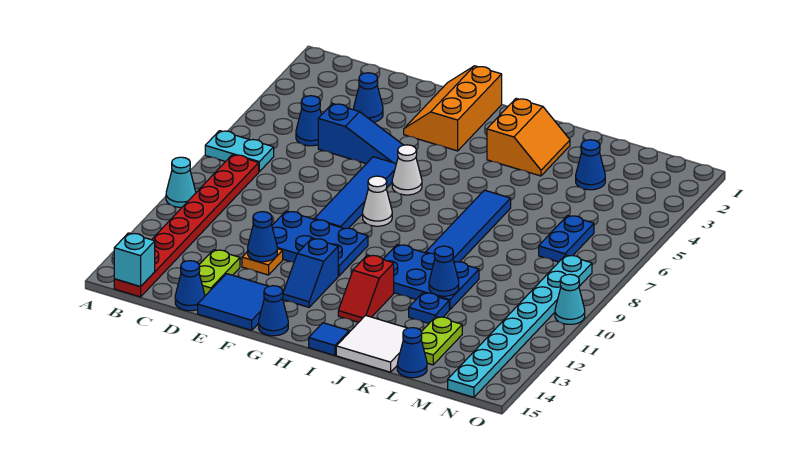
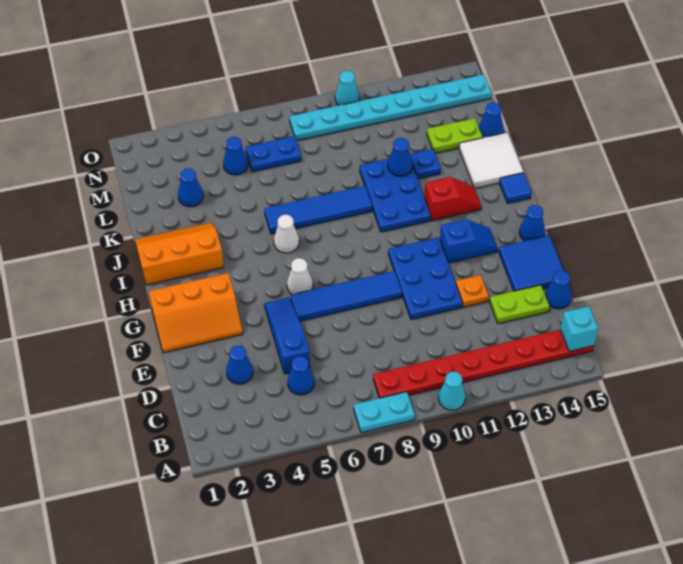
cyan plate A7:B7 level 1 -> cyan plate A7:A8 level 1
blue cone E12 level 2 -> blue cone M5 level 1
white cone G8 level 1 -> white cone I6 level 1
orange slope I2:J3 level 1 top I -> orange slope I1:J3 level 1 top I

